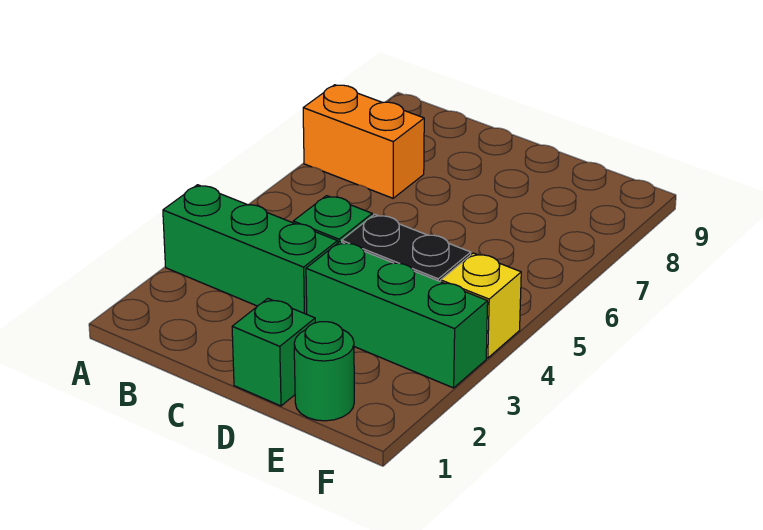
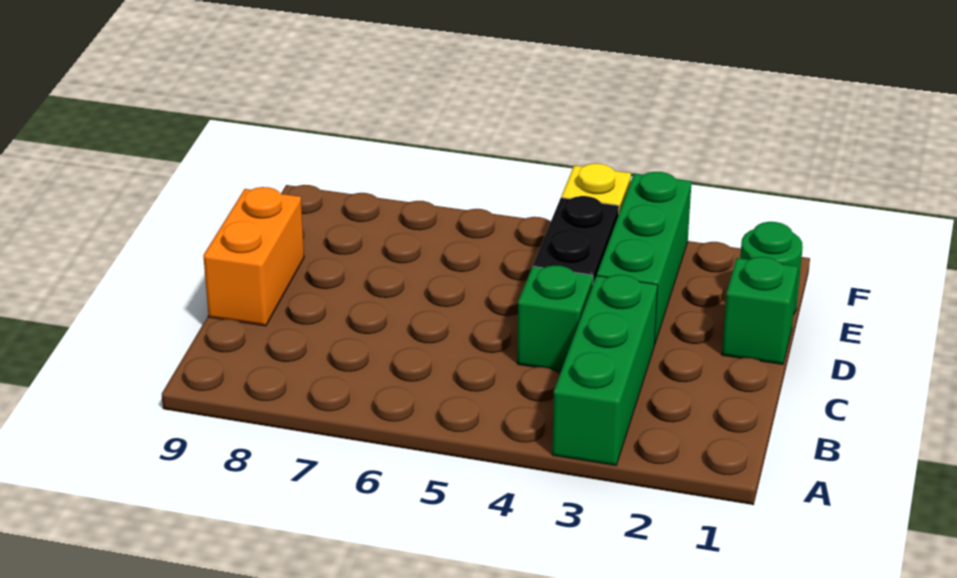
orange brick A7:B7 level 1 -> orange brick C9:D9 level 1

